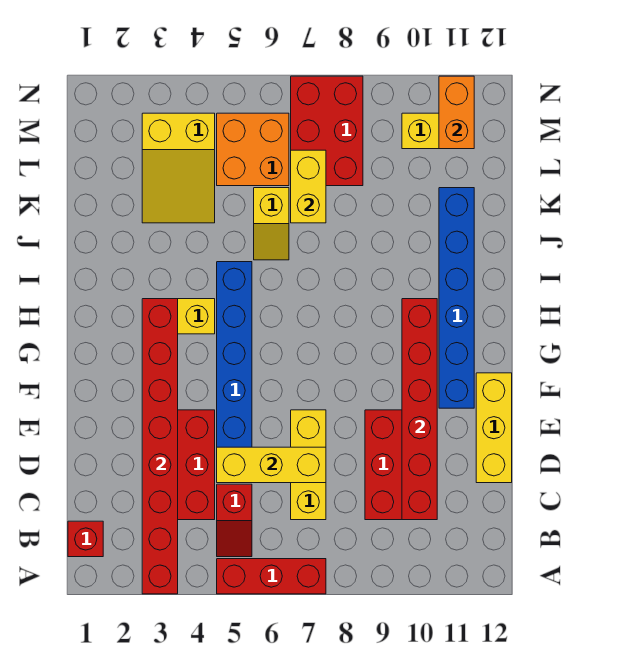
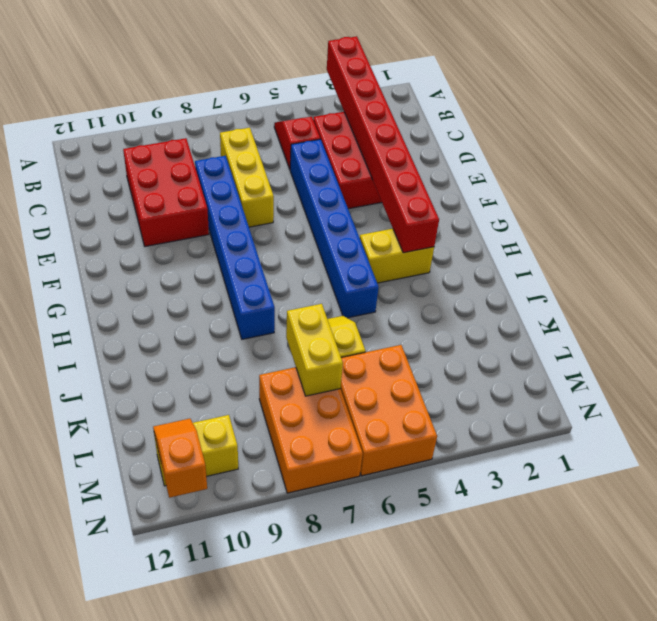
red brick A5:A7 level 1 -> none
red brick B1 level 1 -> none
red brick C10:H10 level 2 -> none
yellow brick D5:D7 level 2 -> none
yellow brick D12:F12 level 1 -> none
blue brick F11:K11 level 1 -> blue brick D8:I8 level 1
yellow slope K3:M4 level 1 top M -> none
orange brick L5:M6 level 1 -> orange brick L5:N6 level 1
red brick L7:N8 level 1 -> orange brick L7:N8 level 1
orange brick M11:N11 level 2 -> orange slope M11:N11 level 2 top N

